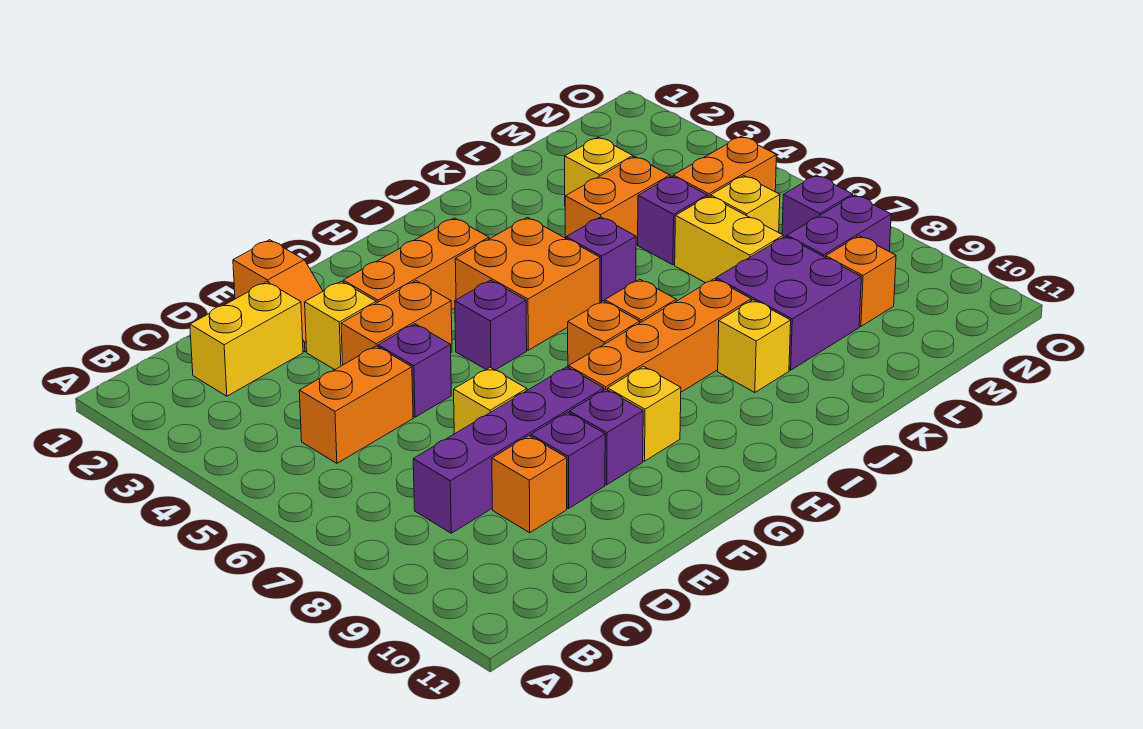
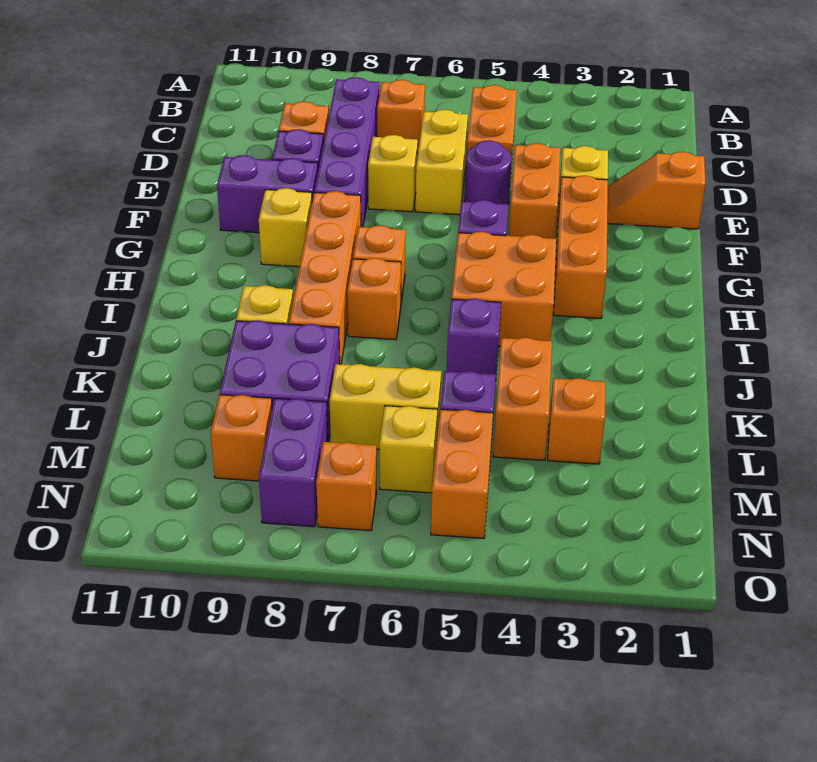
yellow brick C2:D2 level 1 -> yellow brick D6:E6 level 1
none -> orange brick C7 level 1
purple brick E5 level 1 -> purple round brick E5 level 1
purple brick F9 level 1 -> purple brick F9:F10 level 1
yellow brick L3 level 1 -> orange brick L3 level 1
purple brick N7 level 1 -> orange brick N7 level 1

